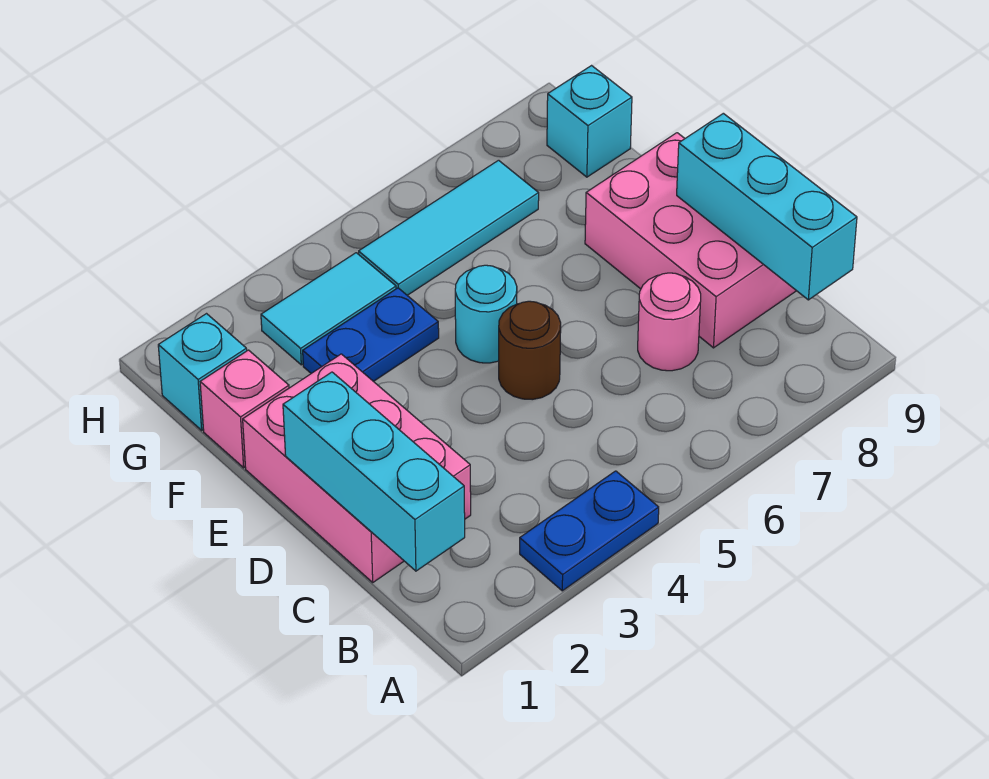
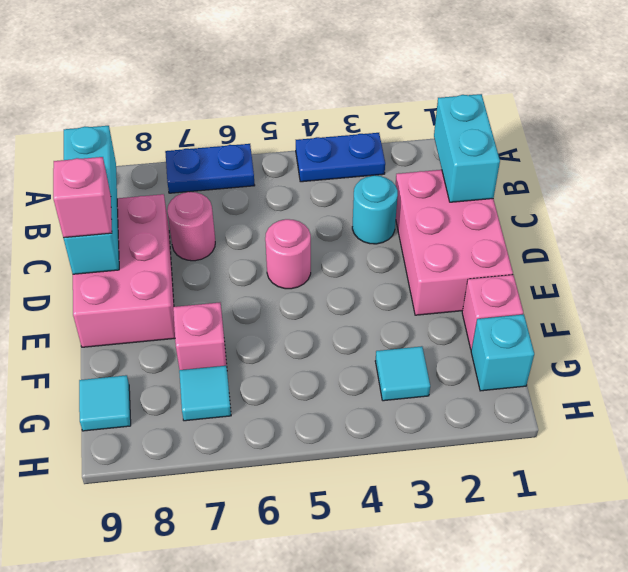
cyan brick B1:D1 level 2 -> cyan brick B1:C1 level 2
brown round brick D5 level 1 -> pink round brick D5 level 1
none -> pink brick D9 level 3
cyan round brick E5 level 1 -> cyan round brick C3 level 1
blue plate F3:F4 level 1 -> blue plate A6:A7 level 1
none -> pink brick F7 level 1
cyan tile G3:G4 level 1 -> cyan tile G3 level 1
cyan tile G5:G7 level 1 -> cyan tile G7 level 1
cyan brick G9 level 1 -> cyan tile G9 level 1

